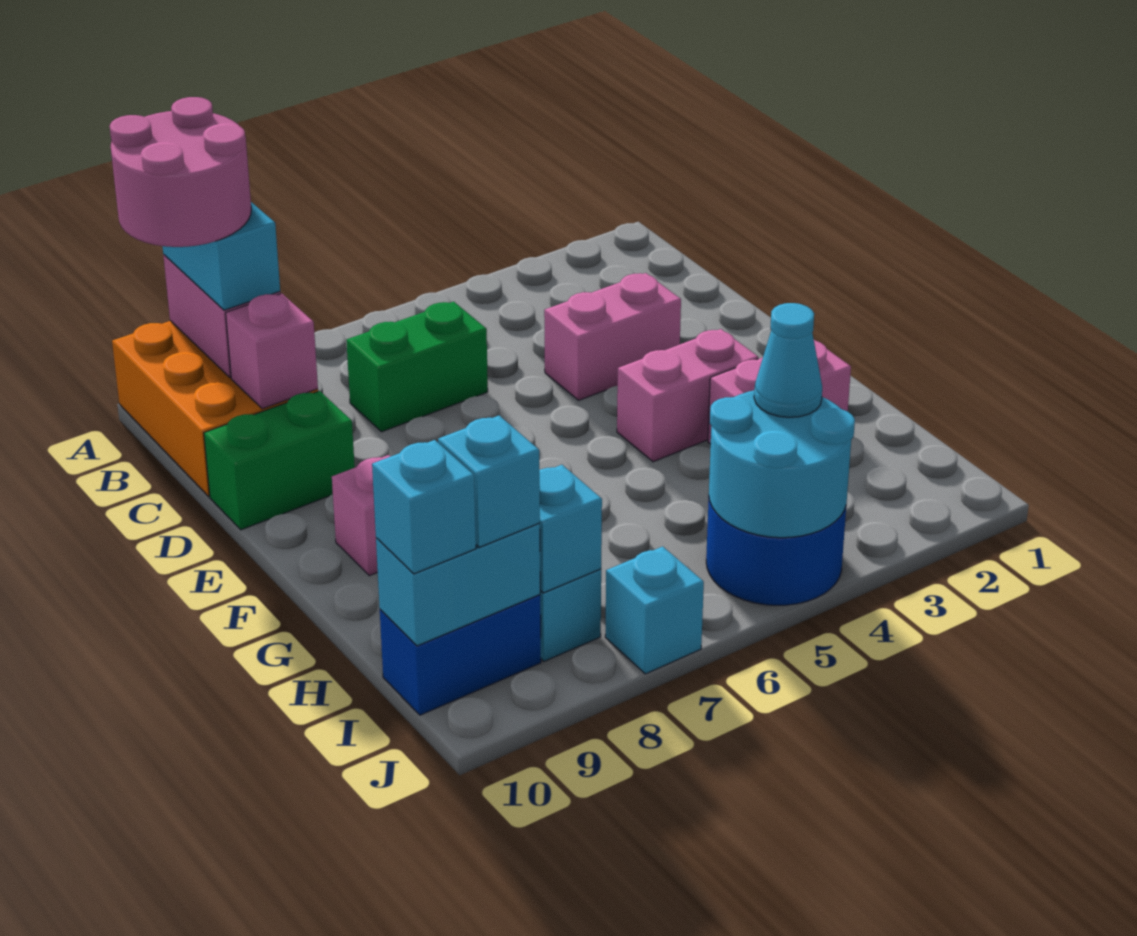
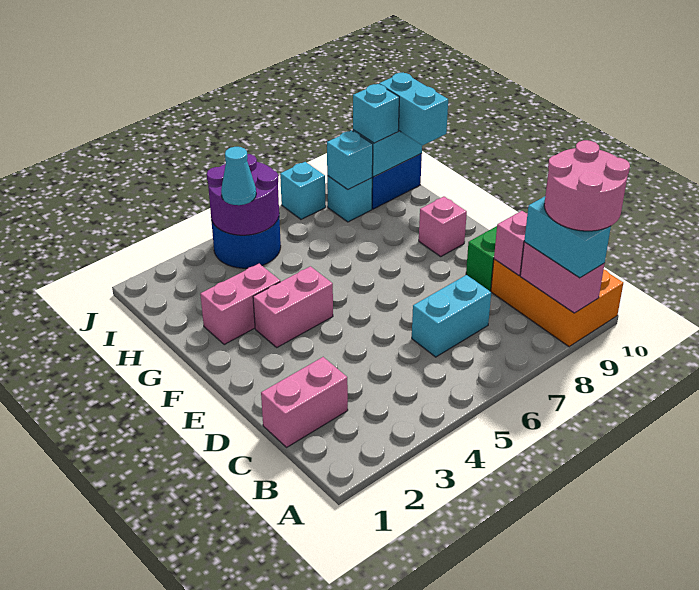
green brick C6:C7 level 1 -> cyan brick C6:C7 level 1
pink brick D3:D4 level 1 -> pink brick C1:C2 level 1
cyan round brick I4:J5 level 2 -> purple round brick I4:J5 level 2
cyan brick I10 level 3 -> cyan brick H10:I10 level 3

